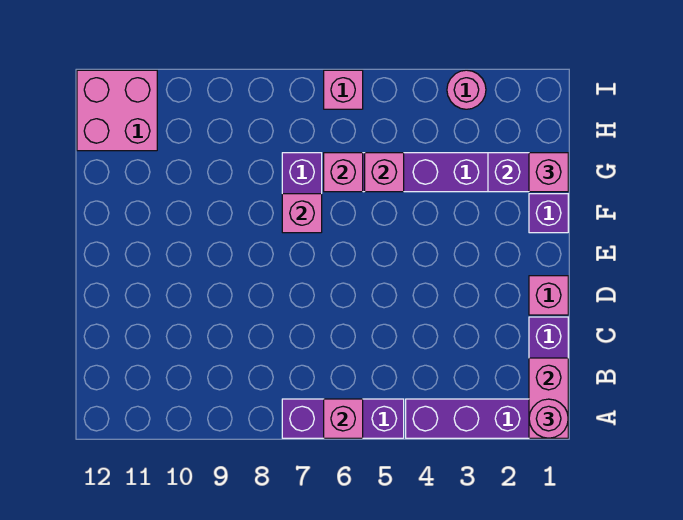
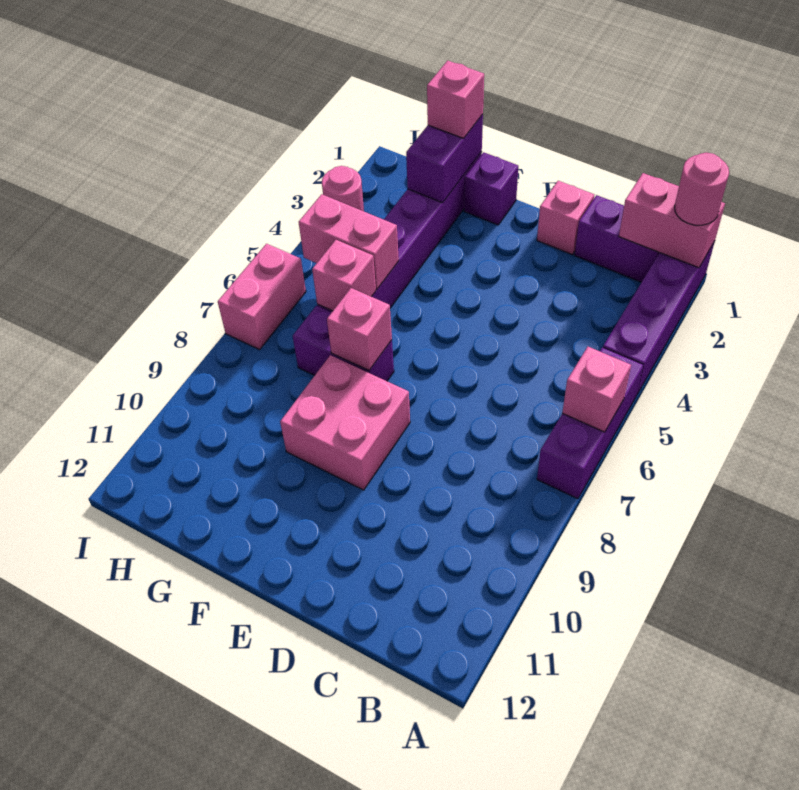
pink brick G5 level 2 -> pink brick G5:H5 level 2
pink brick H11:I12 level 1 -> pink brick E8:F9 level 1
pink brick I6 level 1 -> pink brick I6:I7 level 1

